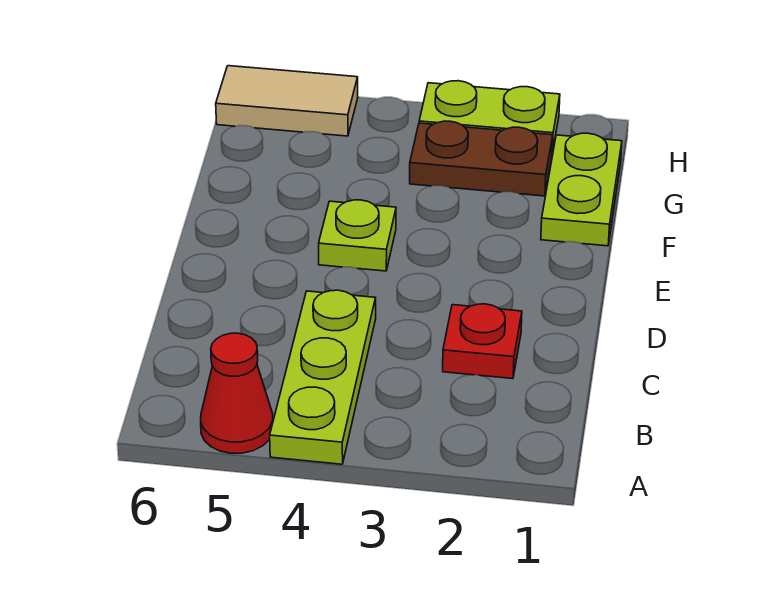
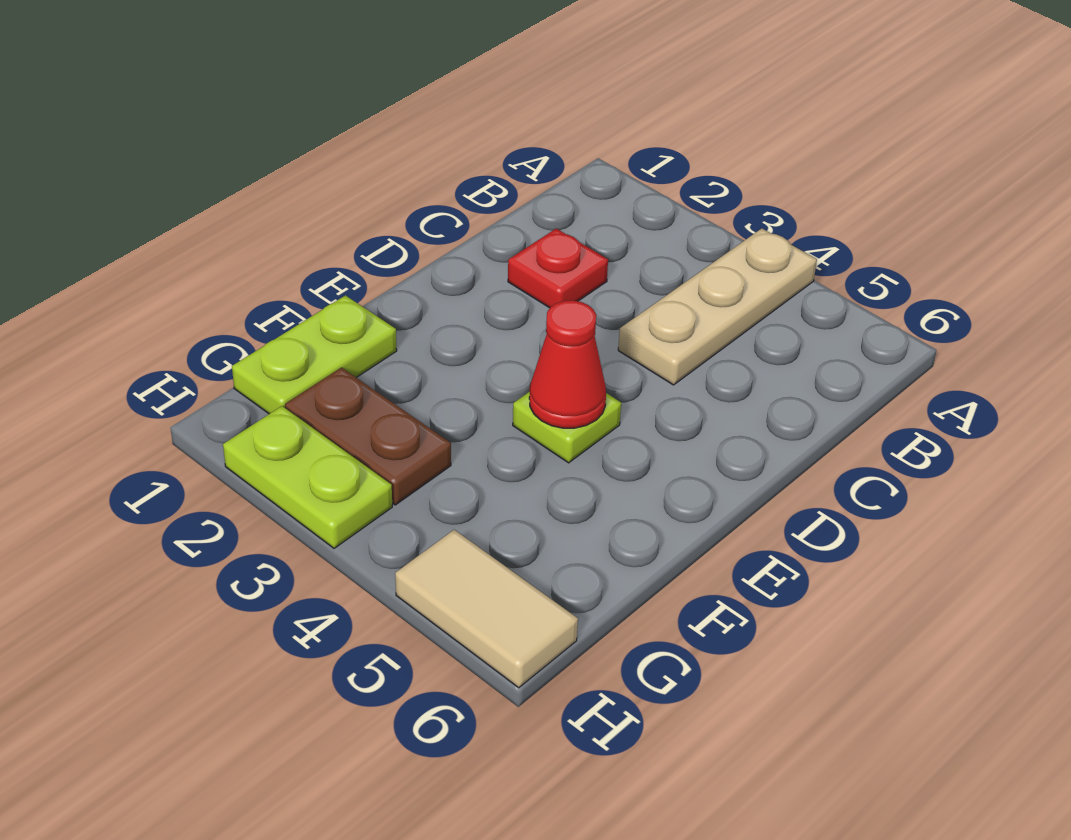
lime plate A4:C4 level 1 -> tan plate A4:C4 level 1
red cone A5 level 1 -> red cone E4 level 2

